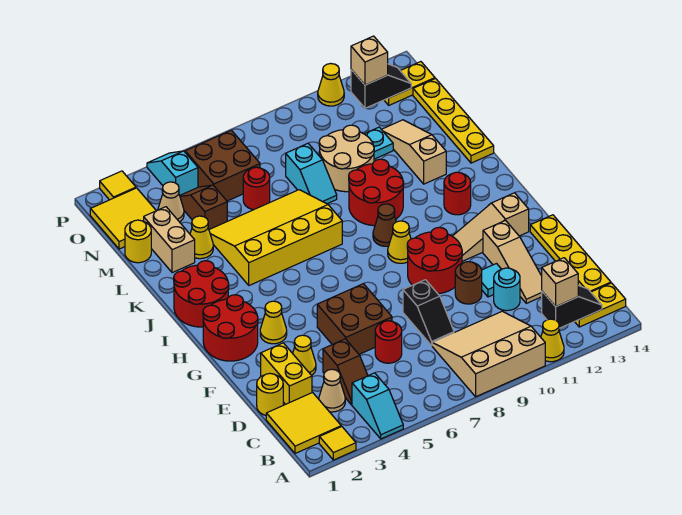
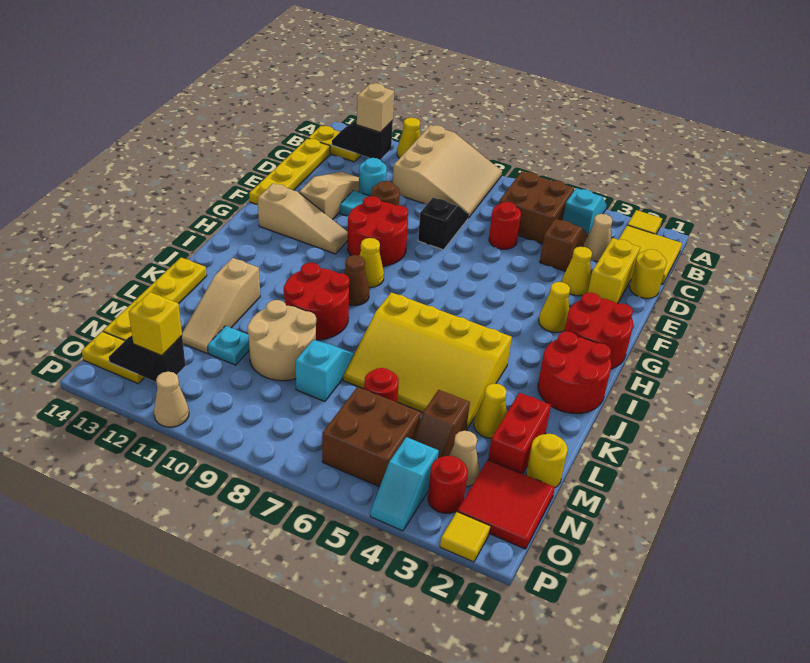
tan slope A8:C10 level 1 top A -> tan slope A8:C10 level 1 top 10
brown brick E5:F6 level 1 -> brown brick B5:C6 level 1
red round brick I12 level 1 -> red round brick O3 level 1
tan brick L2:M2 level 1 -> red brick L2:M2 level 1
yellow tile N1:O2 level 1 -> red tile N1:O2 level 1
tan brick O12 level 3 -> yellow brick O12 level 3
yellow cone P11 level 1 -> tan cone P11 level 1

